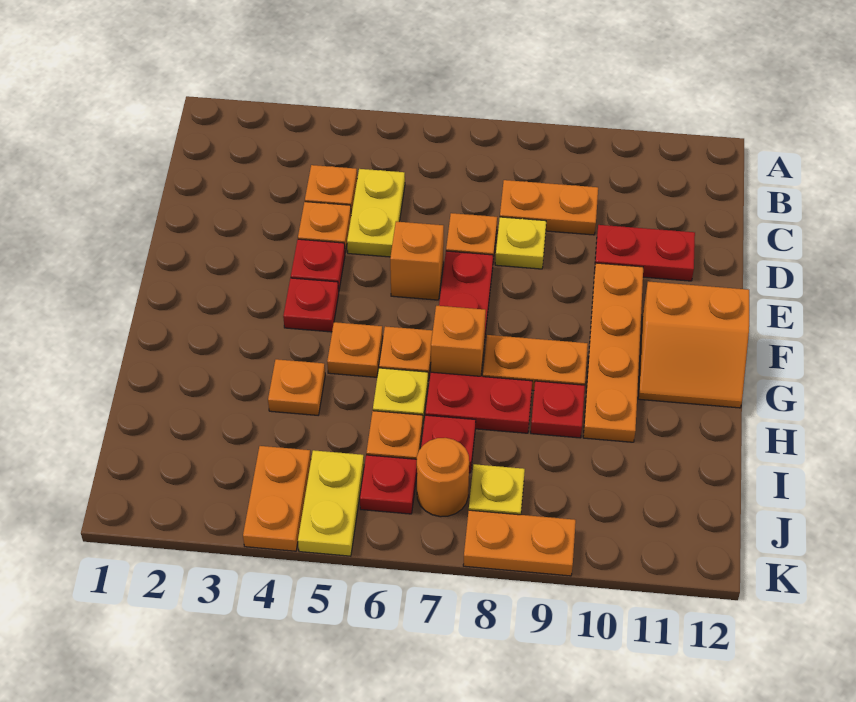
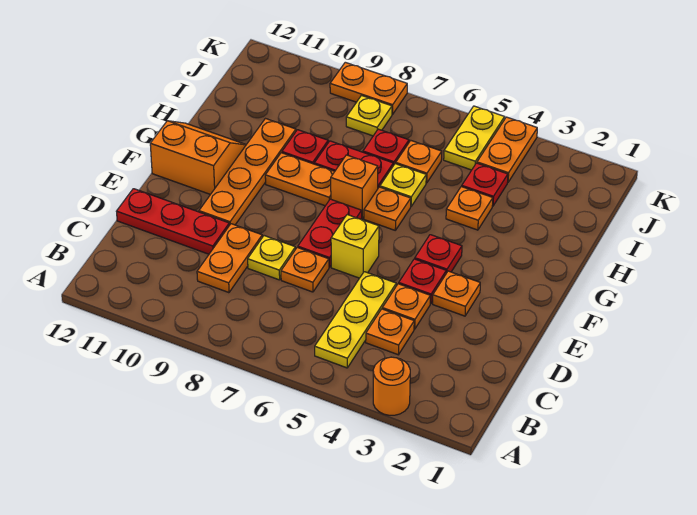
yellow plate C5:D5 level 1 -> yellow plate B5:D5 level 1
orange plate C8:C9 level 1 -> orange plate C9:D9 level 1
red plate D10:D11 level 1 -> red plate D10:D12 level 1
orange brick E6 level 1 -> yellow brick E6 level 1
orange plate G5 level 1 -> orange plate E3 level 1
red plate J6 level 1 -> red plate I4 level 1
orange round brick J7 level 1 -> orange round brick A3 level 1

